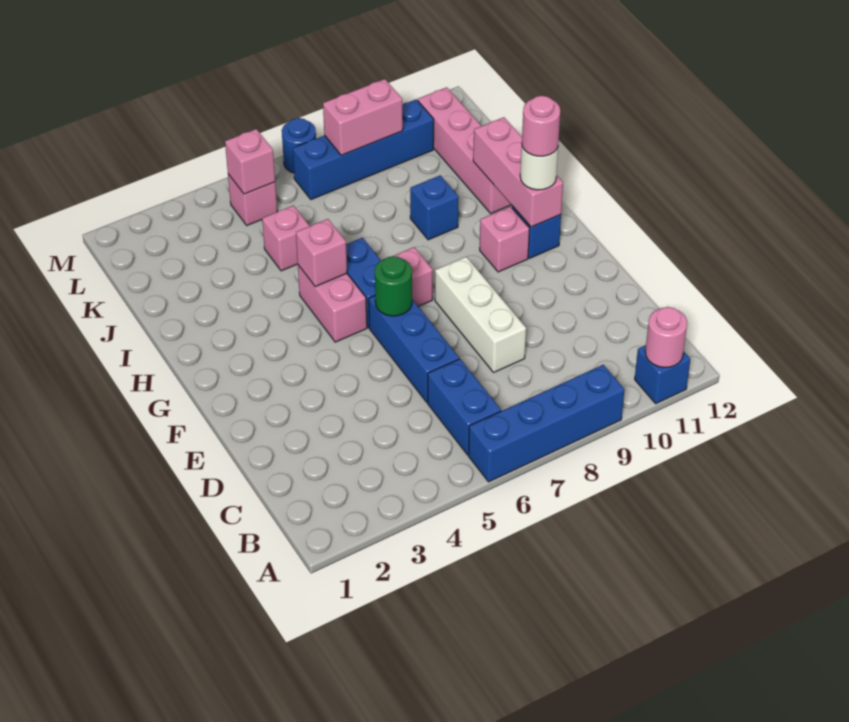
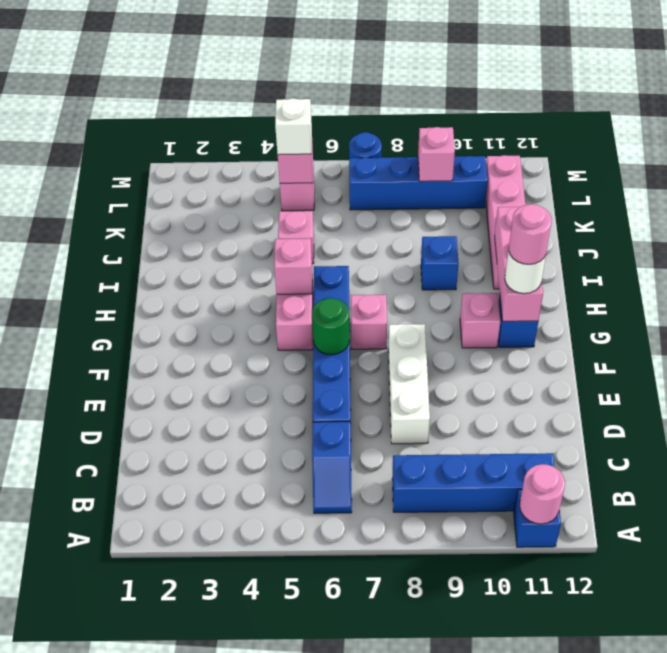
blue brick A6:A9 level 1 -> blue brick B8:B11 level 1
blue brick B6:C6 level 1 -> blue slope B6:C6 level 1 top C
none -> white brick L5 level 3
pink brick L8:L9 level 2 -> pink brick L9 level 2

